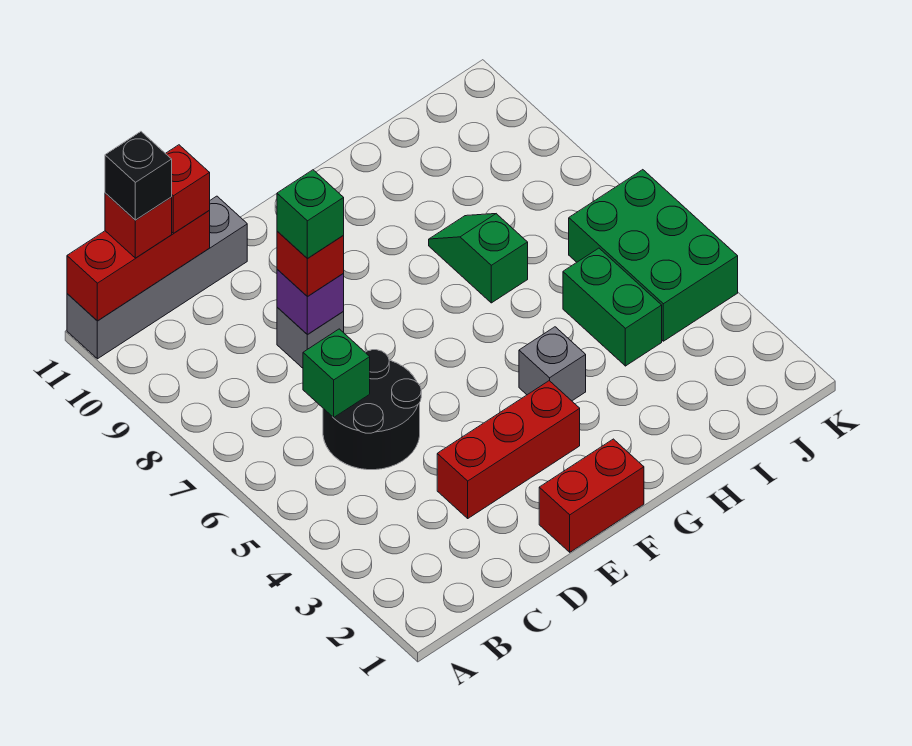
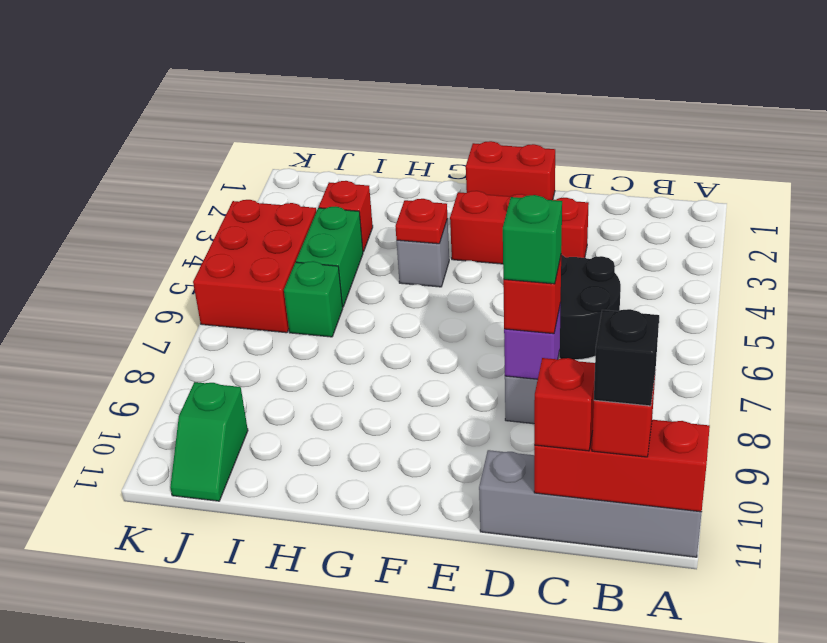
green brick C6 level 2 -> green brick I6 level 1
none -> red plate G4 level 2
green slope H7:H8 level 1 top 7 -> green slope J10:J11 level 1 top 10
none -> red brick I3 level 1
green brick J4:K6 level 1 -> red brick J4:K6 level 1

